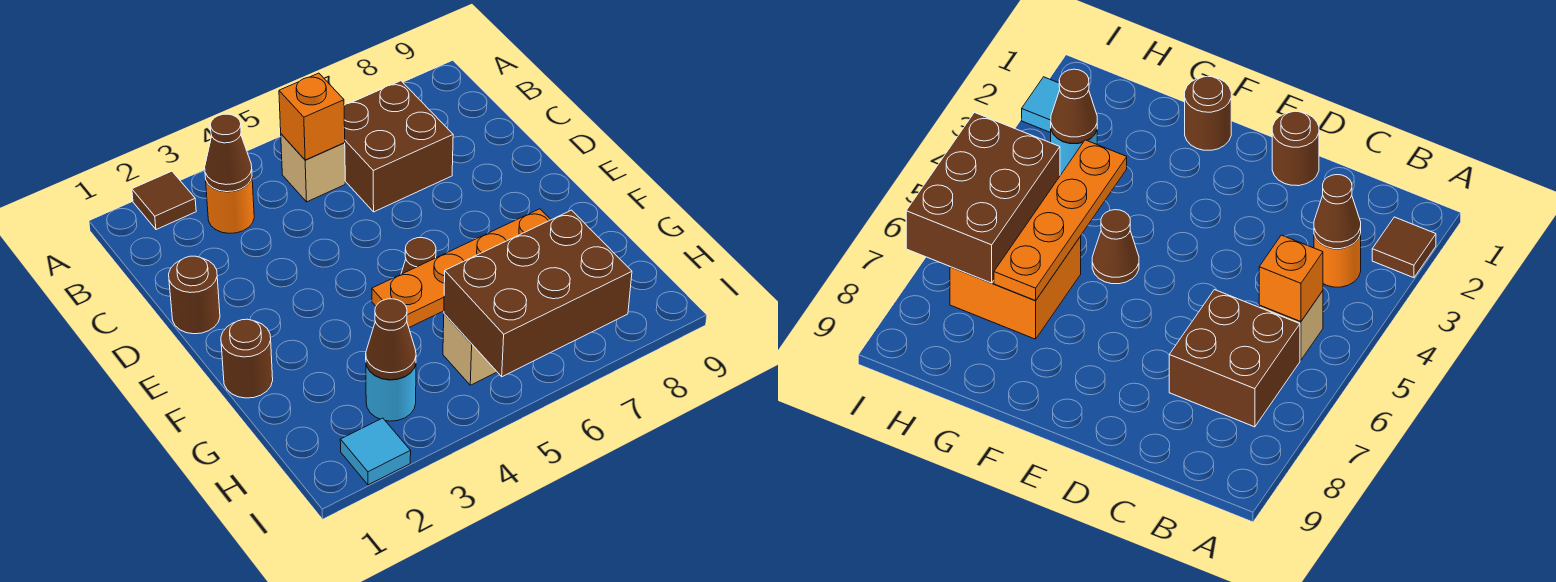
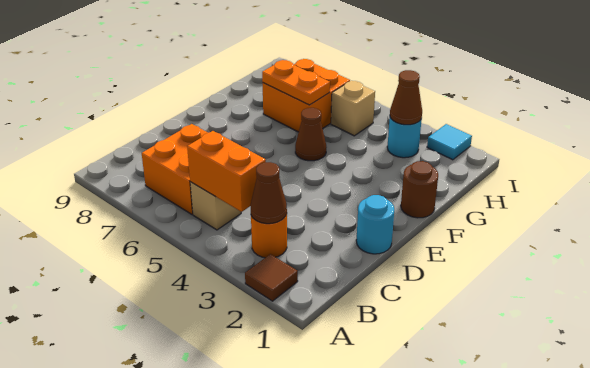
orange brick B5 level 2 -> orange brick B4:B5 level 2
brown brick B6:C7 level 1 -> orange brick B6:C7 level 1
brown round brick D1 level 1 -> cyan round brick D1 level 1
orange plate G4:G7 level 2 -> orange plate G6:G7 level 2
brown brick H5:I7 level 2 -> none

